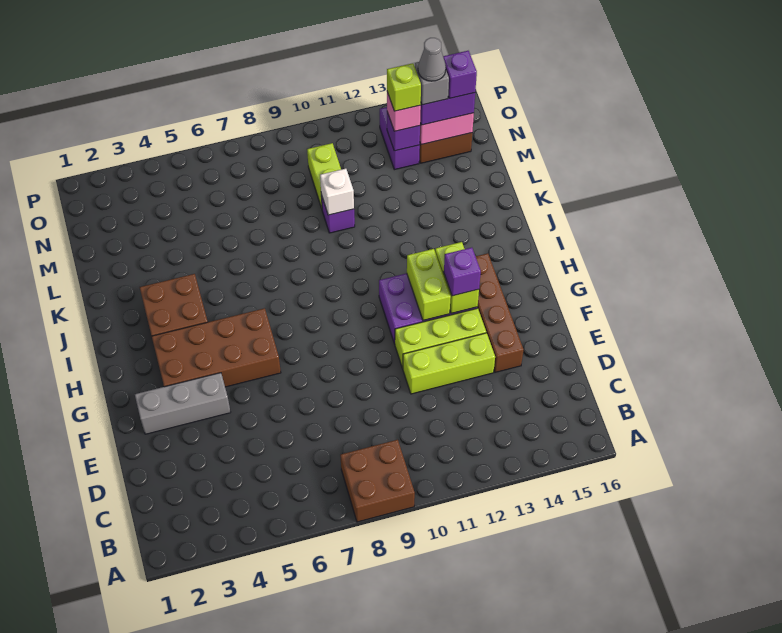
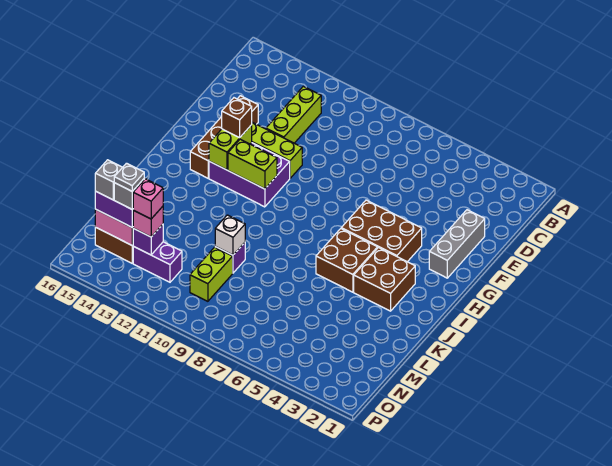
brown brick A8:B9 level 1 -> brown brick I5:J6 level 1
lime brick E11:E13 level 1 -> lime brick C12:E12 level 1
grey brick F2:F4 level 1 -> grey brick E2:G2 level 1
brown brick G3:H6 level 1 -> brown brick G4:H6 level 1
lime brick G12:H12 level 2 -> lime brick H11:H12 level 2
purple brick G13 level 3 -> brown brick G13 level 3
purple brick N13:O13 level 1 -> purple brick N12:N13 level 1
lime brick N13 level 4 -> pink brick N13 level 4
grey cone N14 level 5 -> grey plate N14 level 5
purple brick N15 level 4 -> grey brick N15 level 4

